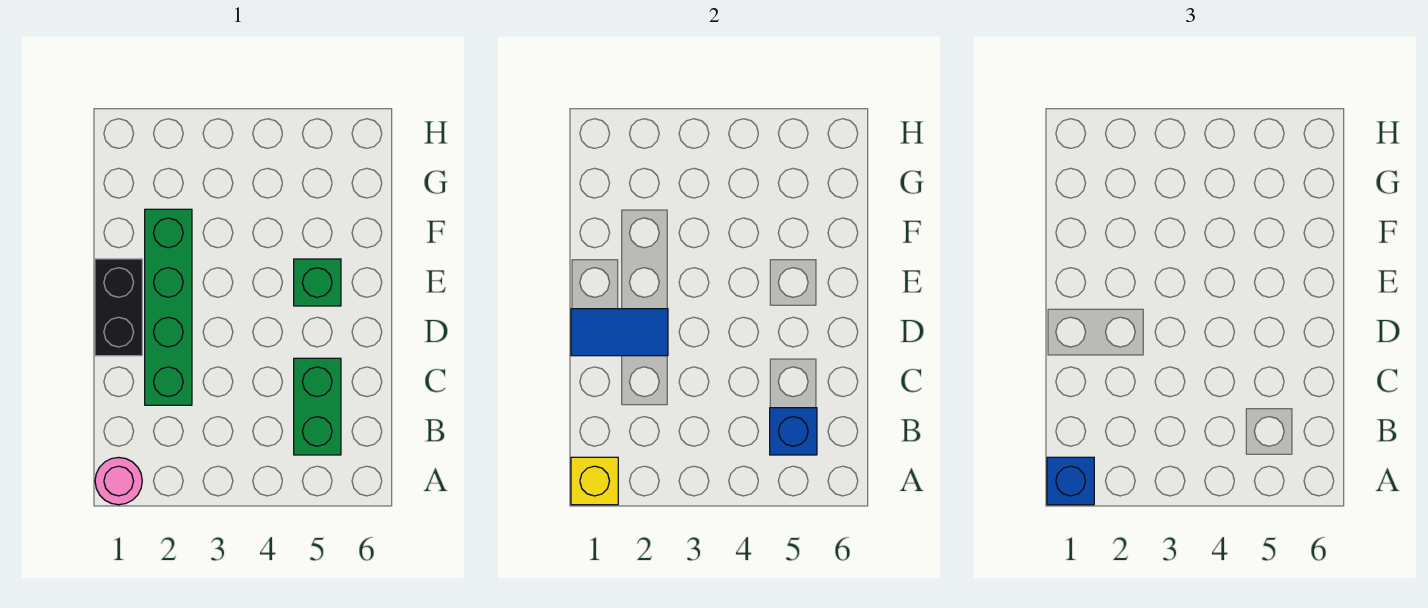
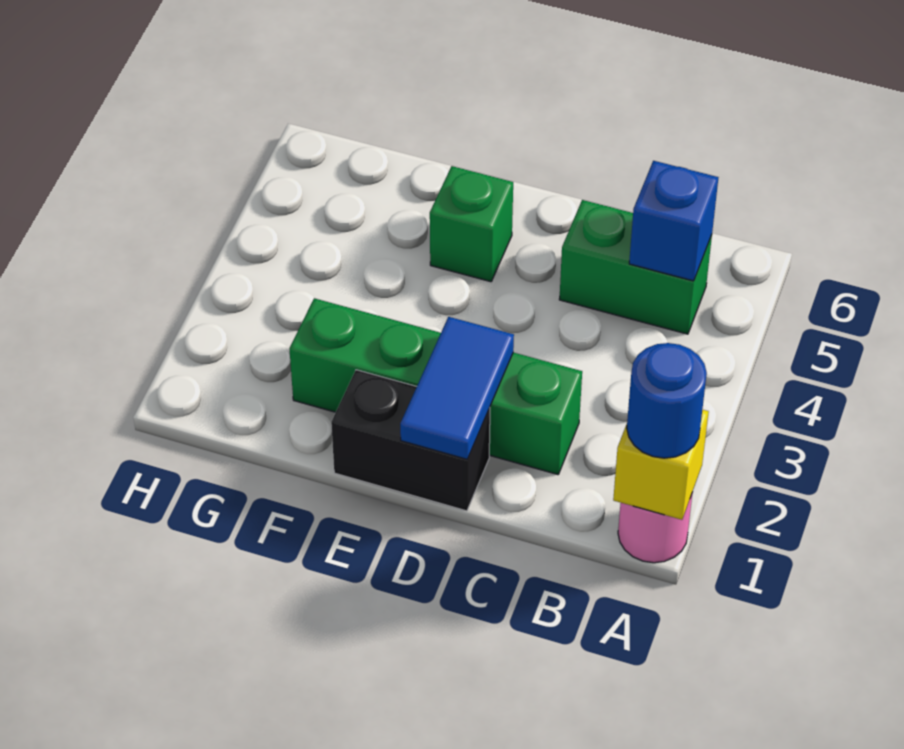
blue brick A1 level 3 -> blue round brick A1 level 3

